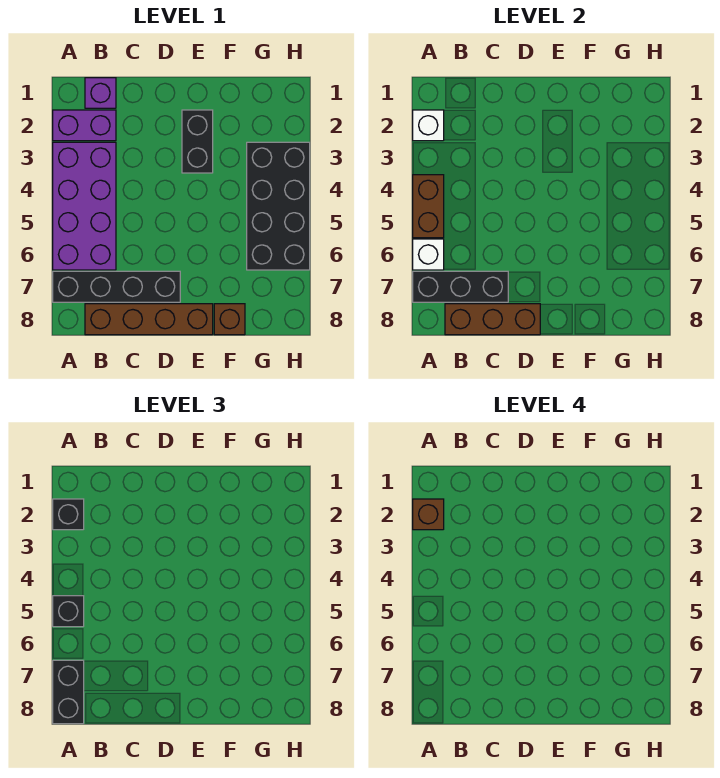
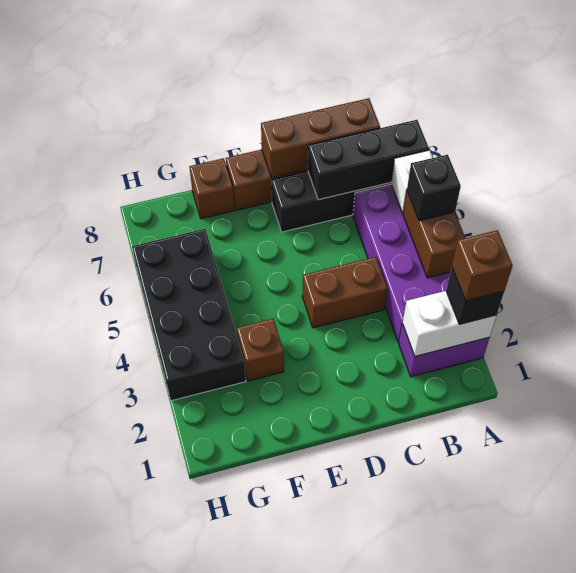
white brick A2 level 2 -> white brick A2:B2 level 2
black brick A7:A8 level 3 -> none
purple brick B1 level 1 -> none
none -> brown brick C4:D4 level 1
black brick E2:E3 level 1 -> none
none -> brown brick F3 level 1

